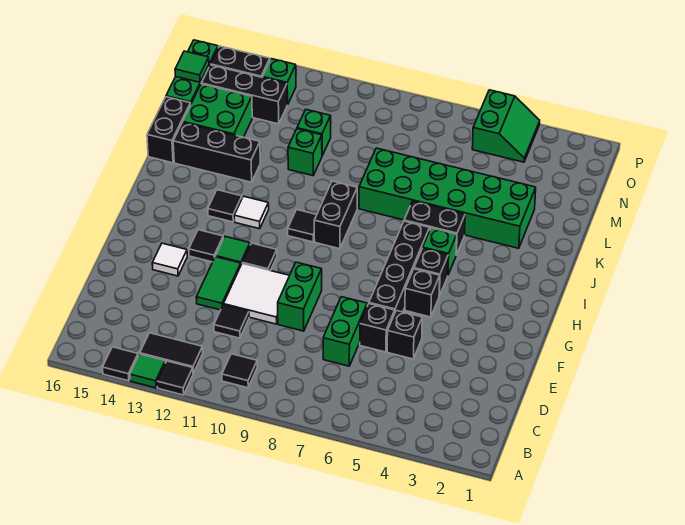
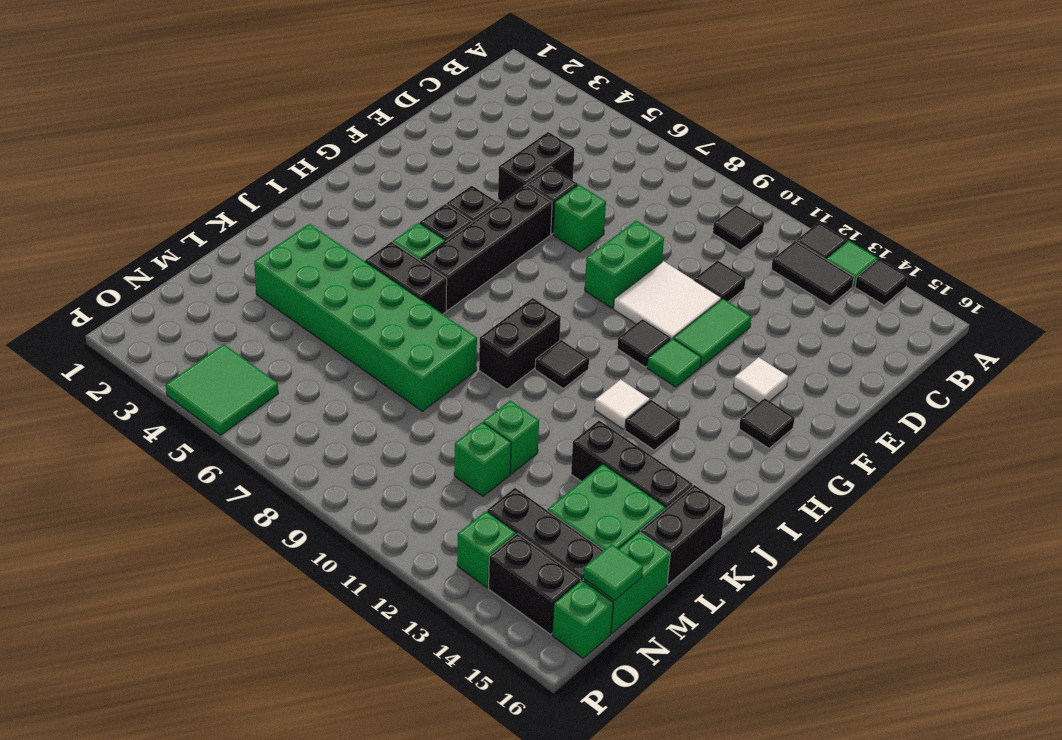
green brick D7:E7 level 1 -> green brick E7 level 1
black brick E5 level 1 -> black brick D5:E5 level 1
black tile G13 level 1 -> black tile G15 level 1
green slope O4:P5 level 1 top 5 -> green tile O4:P5 level 1

